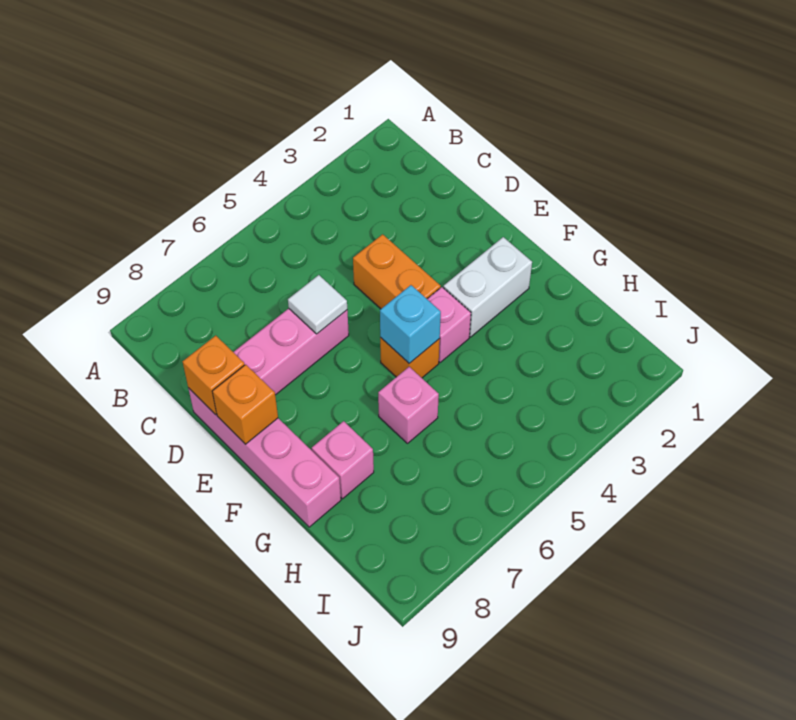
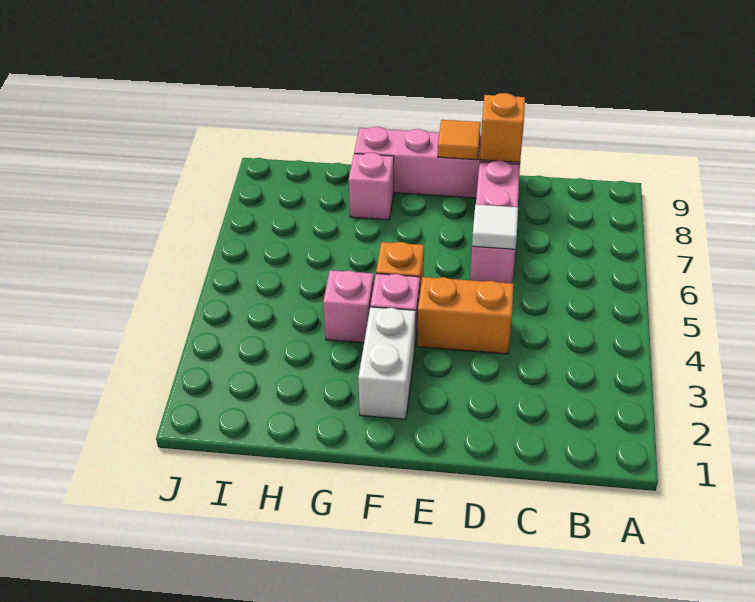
orange brick E9 level 2 -> orange tile E9 level 2
cyan brick F5 level 2 -> none
pink brick G6 level 1 -> pink brick G4 level 1

